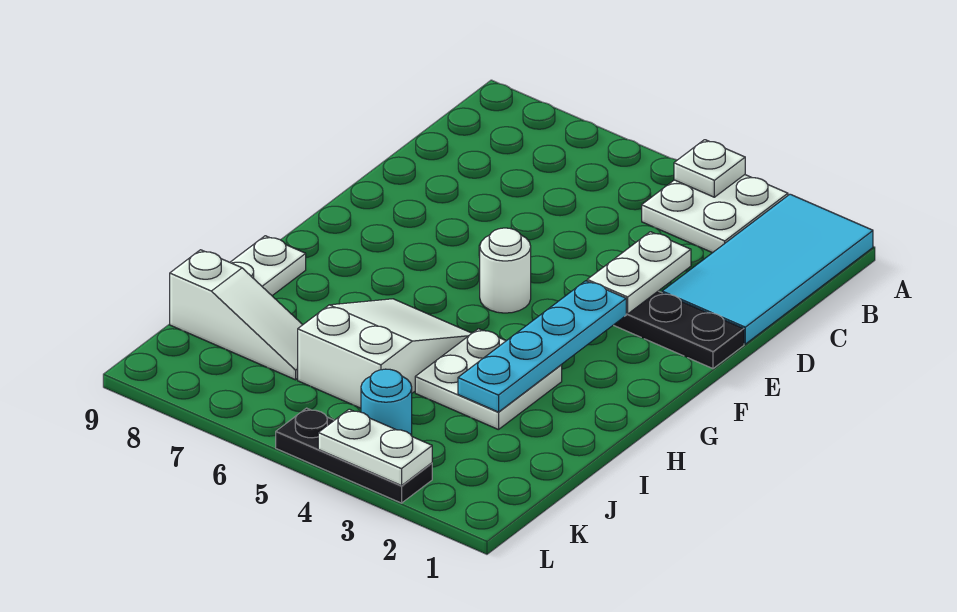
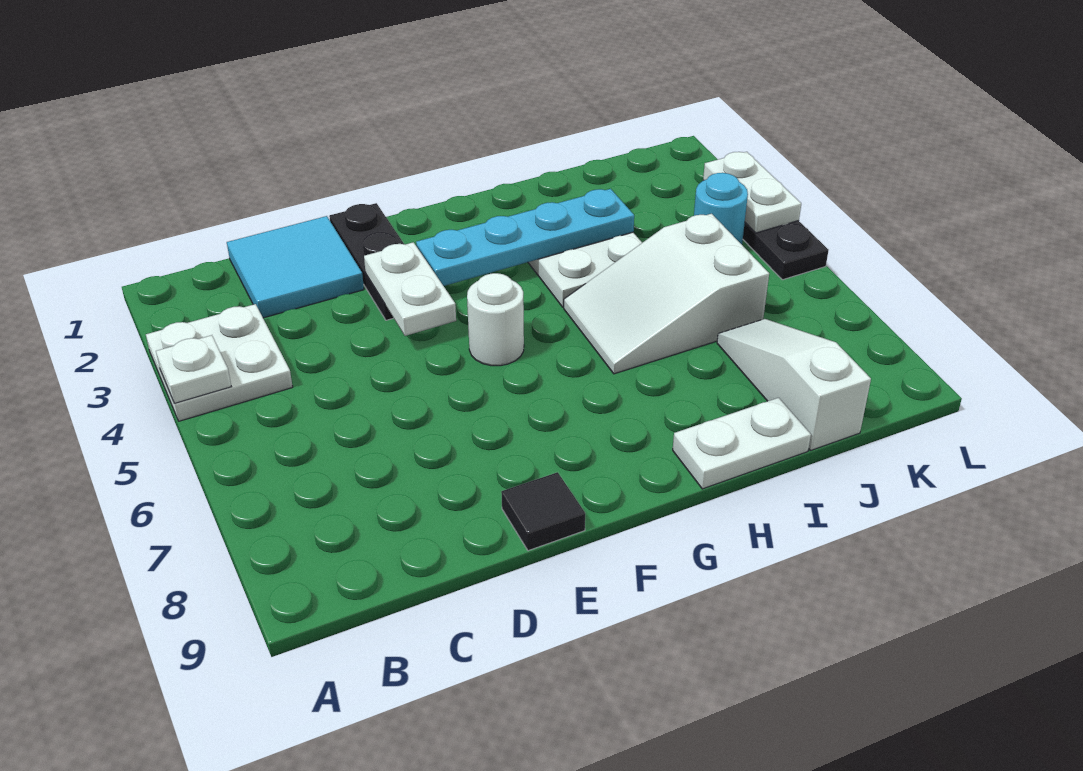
cyan tile A1:D2 level 1 -> cyan tile C1:D2 level 1
white plate D3:E3 level 2 -> white plate E3:E4 level 2
none -> black tile E9 level 1

